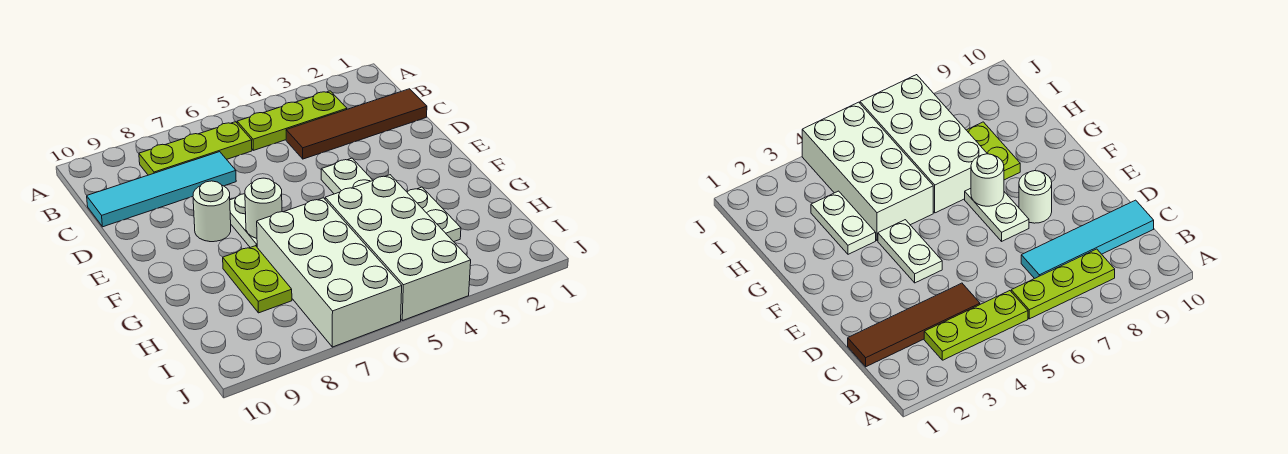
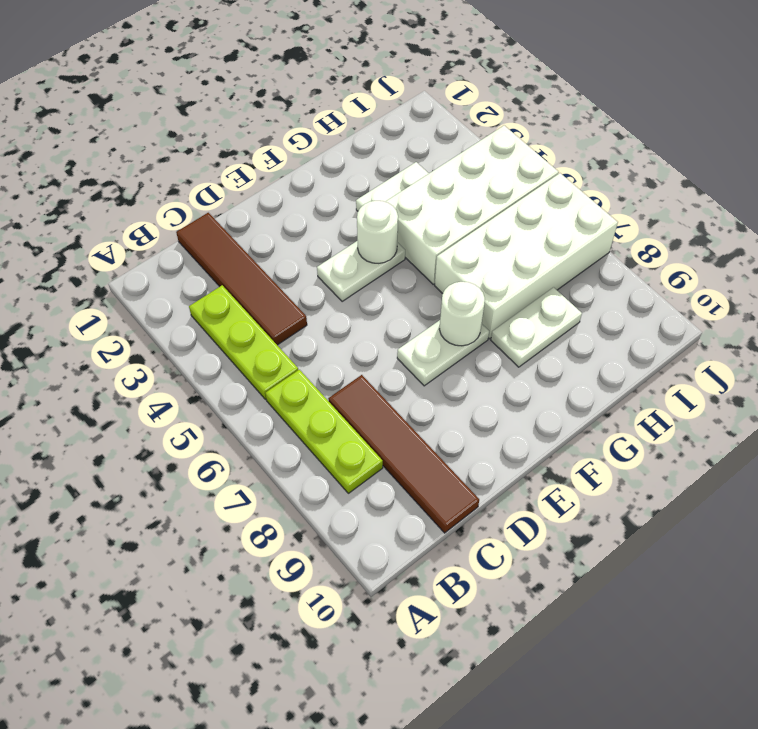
cyan tile C7:C10 level 1 -> brown tile C7:C10 level 1
white round brick E8 level 1 -> white round brick F4 level 2
lime plate G8:H8 level 1 -> white plate G8:H8 level 1

